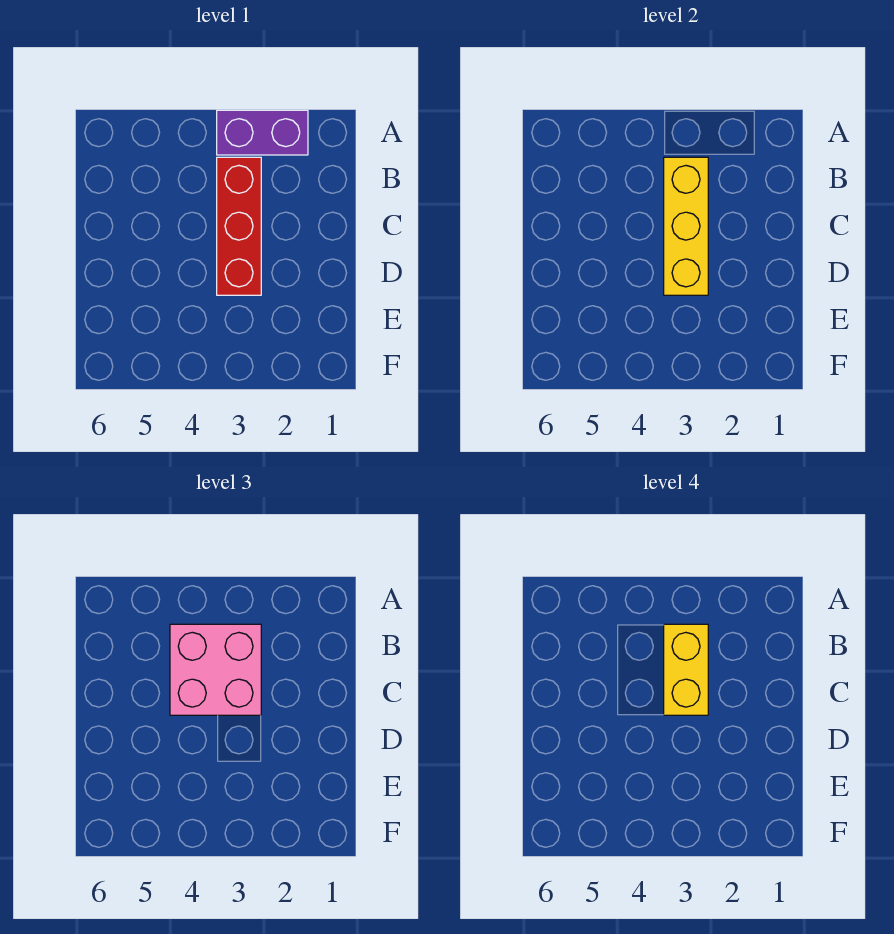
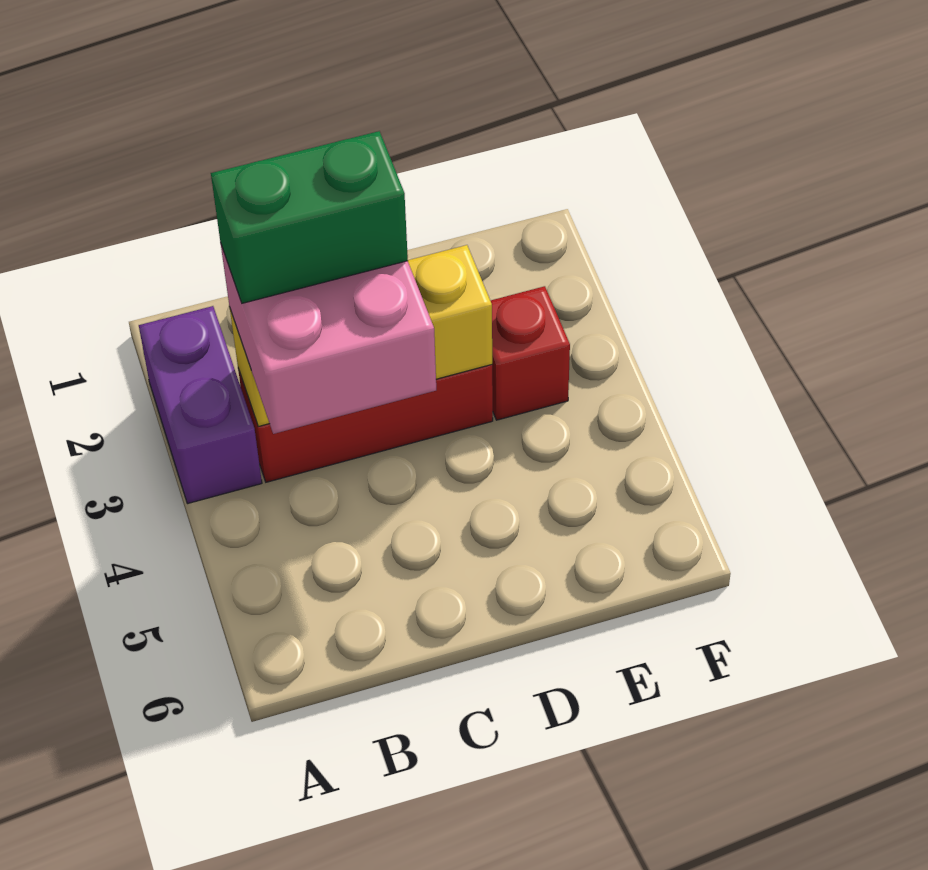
yellow brick B3:C3 level 4 -> green brick B3:C3 level 4
none -> red brick E3 level 1

